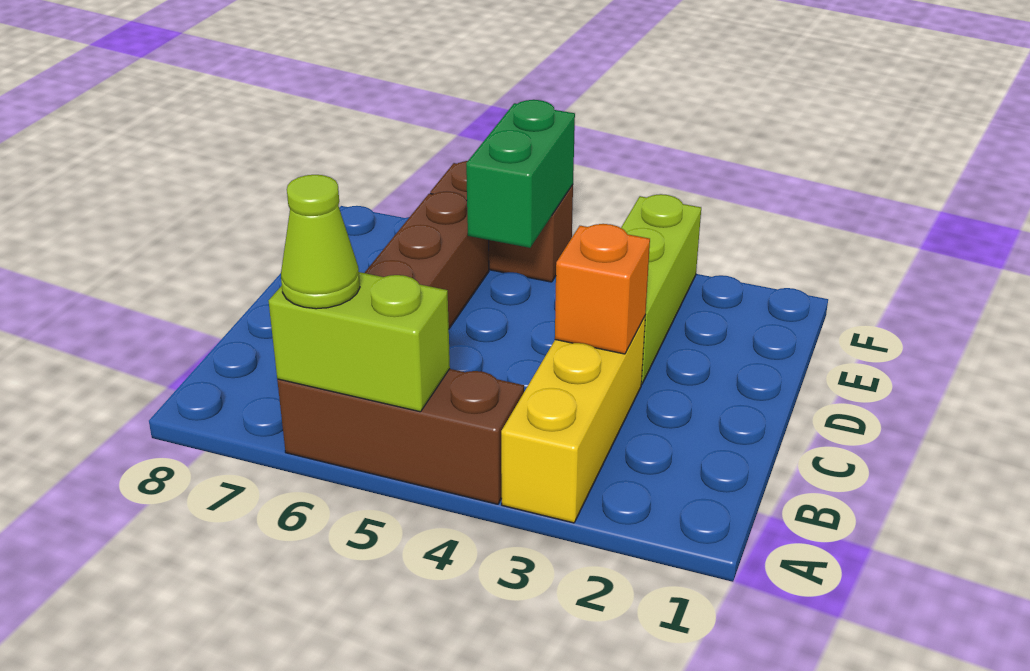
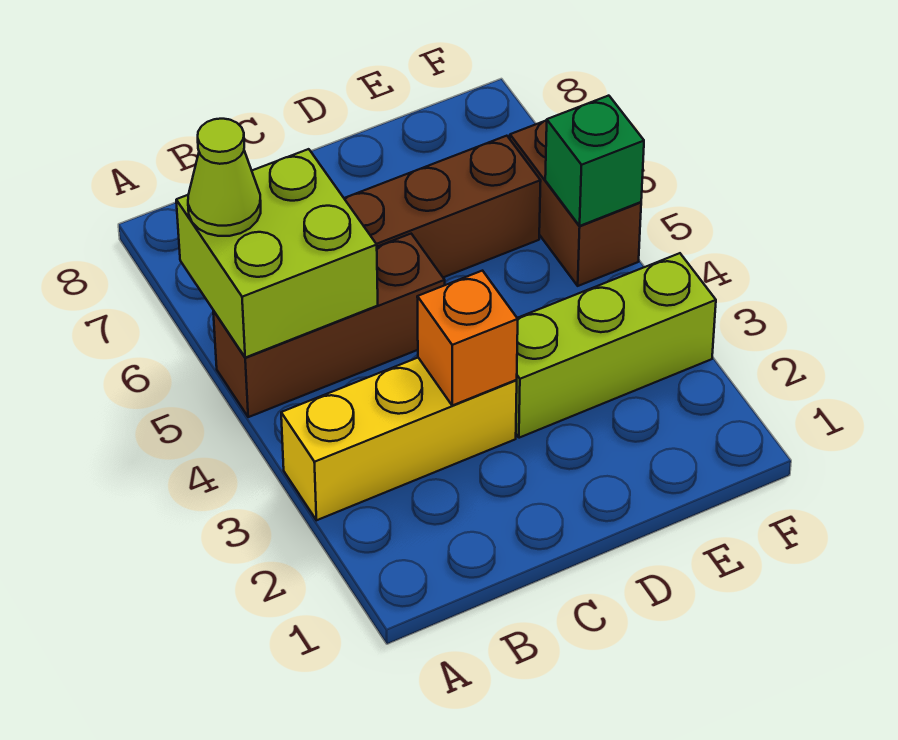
brown brick A4:A6 level 1 -> brown brick A5:C5 level 1
lime brick A5:A6 level 2 -> lime brick A5:B6 level 2
green brick E5:F5 level 2 -> green brick F5 level 2

